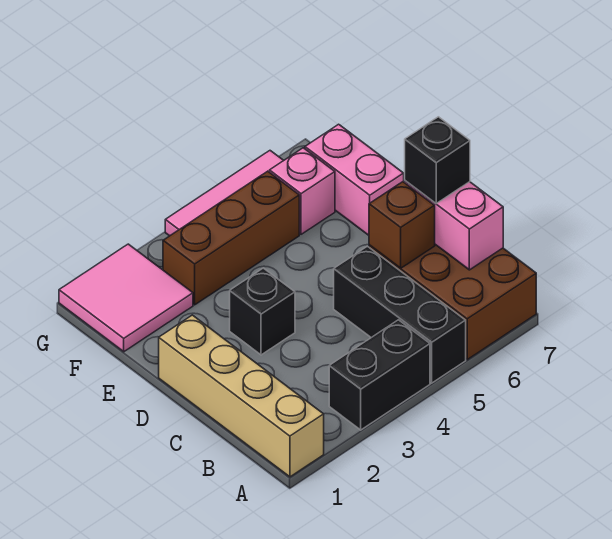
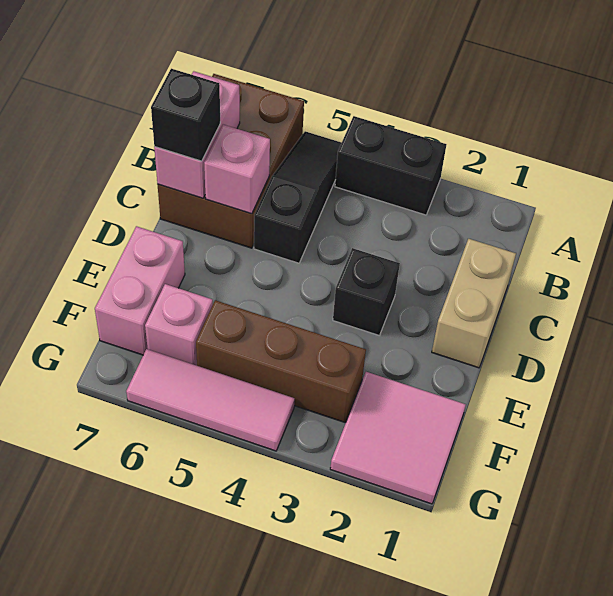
tan brick A1:D1 level 1 -> tan brick C1:D1 level 1
black brick A5:C5 level 1 -> black slope A5:C5 level 1 top C
brown brick C6 level 2 -> pink brick C6 level 2

